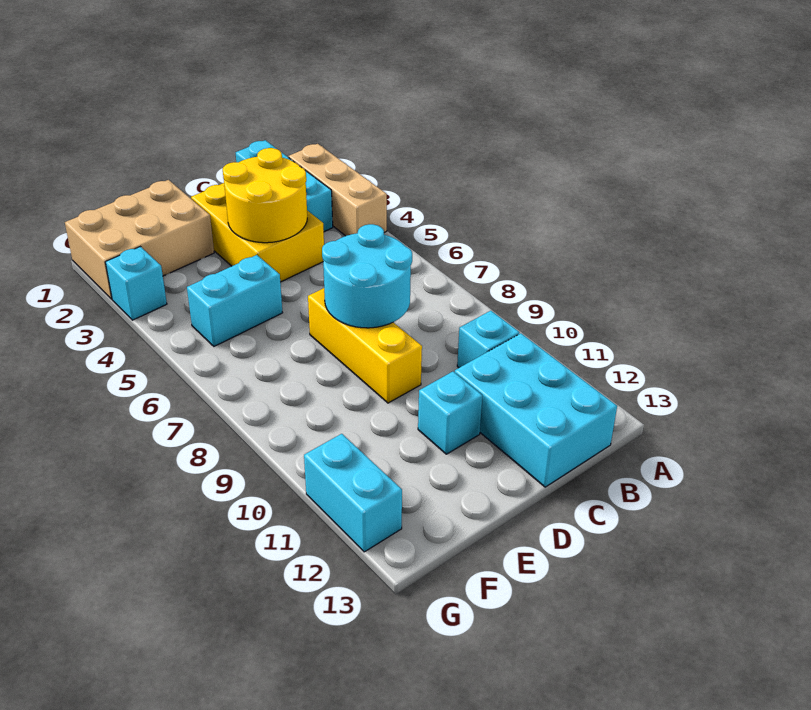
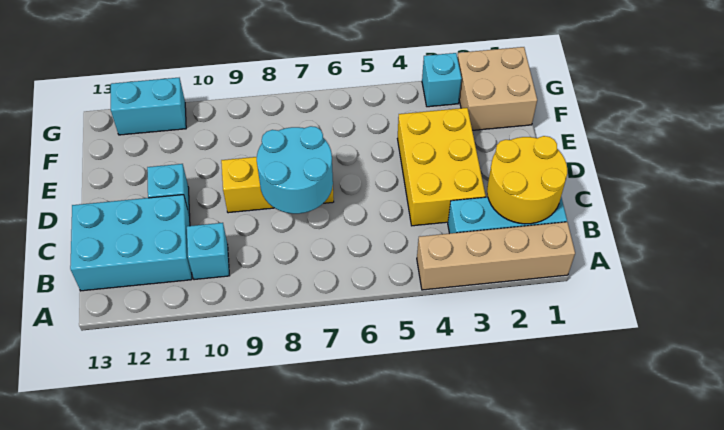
tan brick A2:A4 level 1 -> tan brick A1:A4 level 1
yellow brick C2:D4 level 1 -> yellow brick C3:E4 level 1
yellow round brick C3:D4 level 2 -> yellow round brick B1:C2 level 2
tan brick E1:G2 level 1 -> tan brick F1:G2 level 1
cyan brick E5:F5 level 1 -> none

